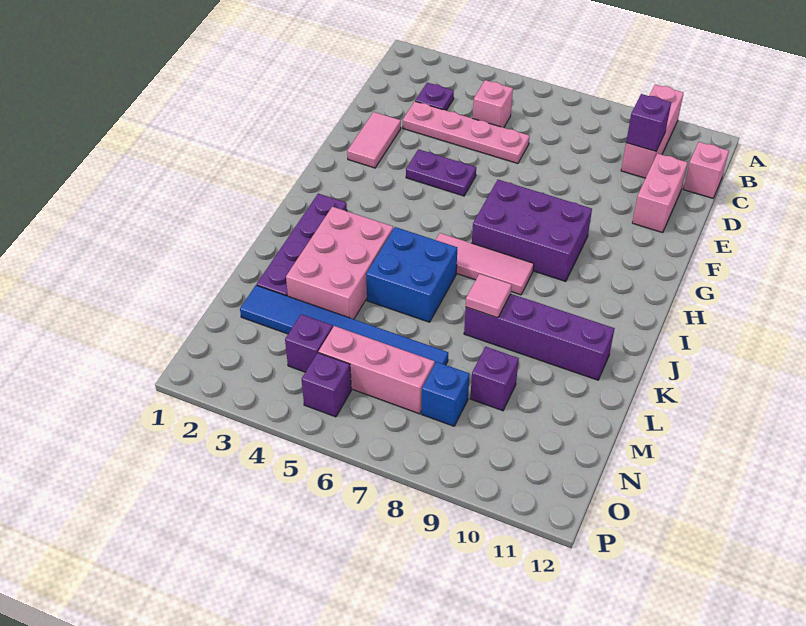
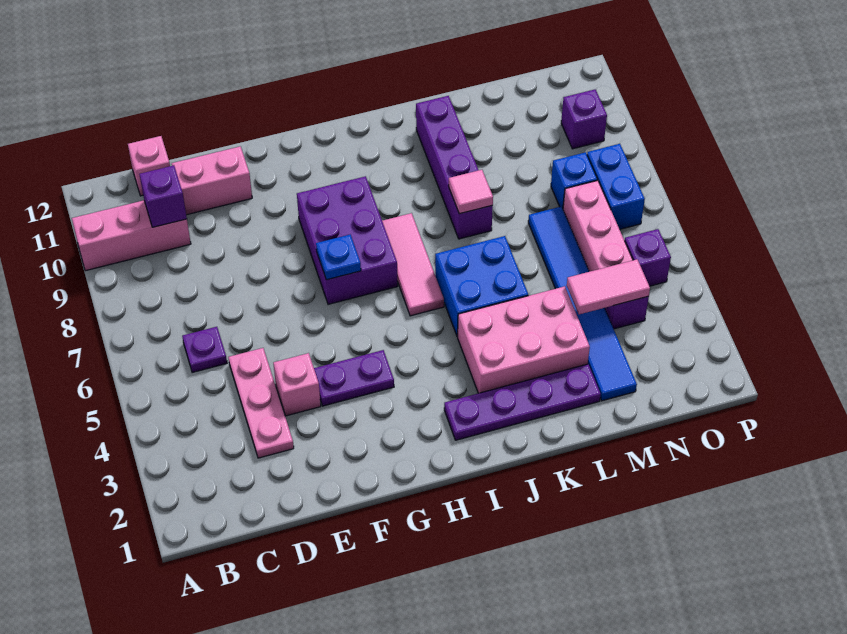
purple plate C3 level 1 -> purple plate C6 level 1
pink brick C5 level 1 -> pink brick E4 level 1
pink plate D3:D6 level 1 -> pink plate D3:D5 level 1
pink tile E2:F2 level 1 -> pink tile M4:N4 level 2
purple plate F4:F5 level 1 -> purple plate F4:G4 level 1
none -> blue plate G7 level 2
purple brick M9 level 1 -> purple brick O10 level 1
none -> blue brick O7:O8 level 1

